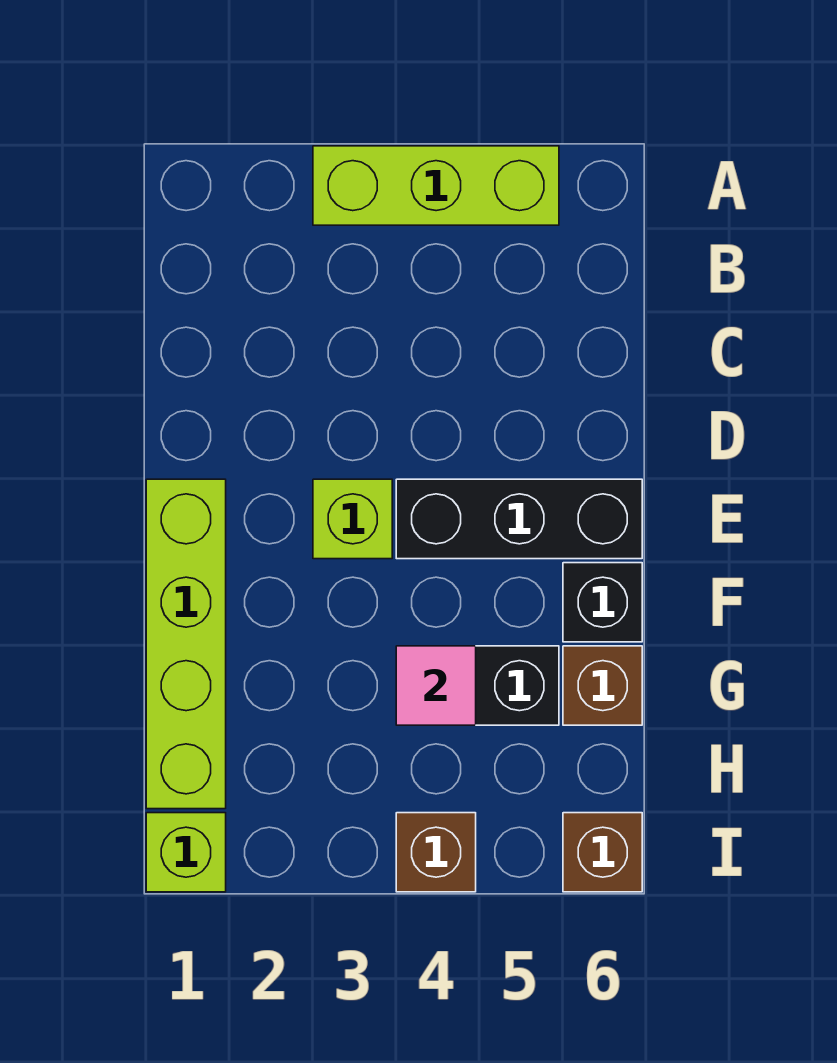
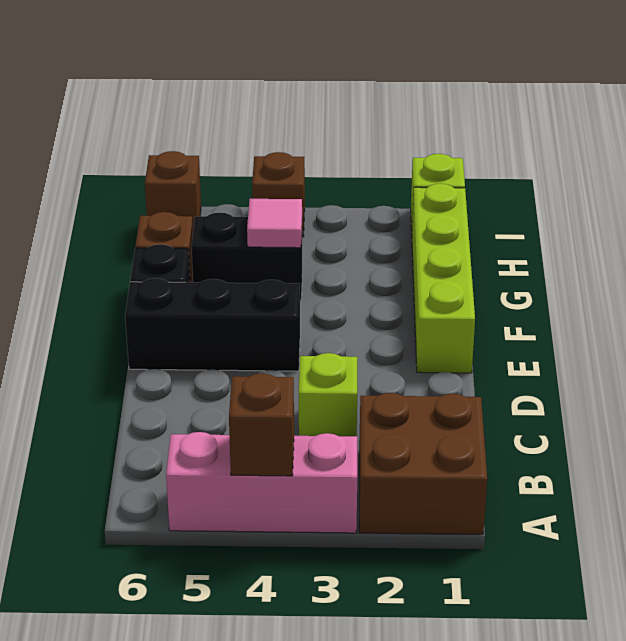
none -> brown brick A1:B2 level 1
lime brick A3:A5 level 1 -> pink brick A3:A5 level 1
none -> brown brick A4 level 2
lime brick E3 level 1 -> lime brick C3 level 1

